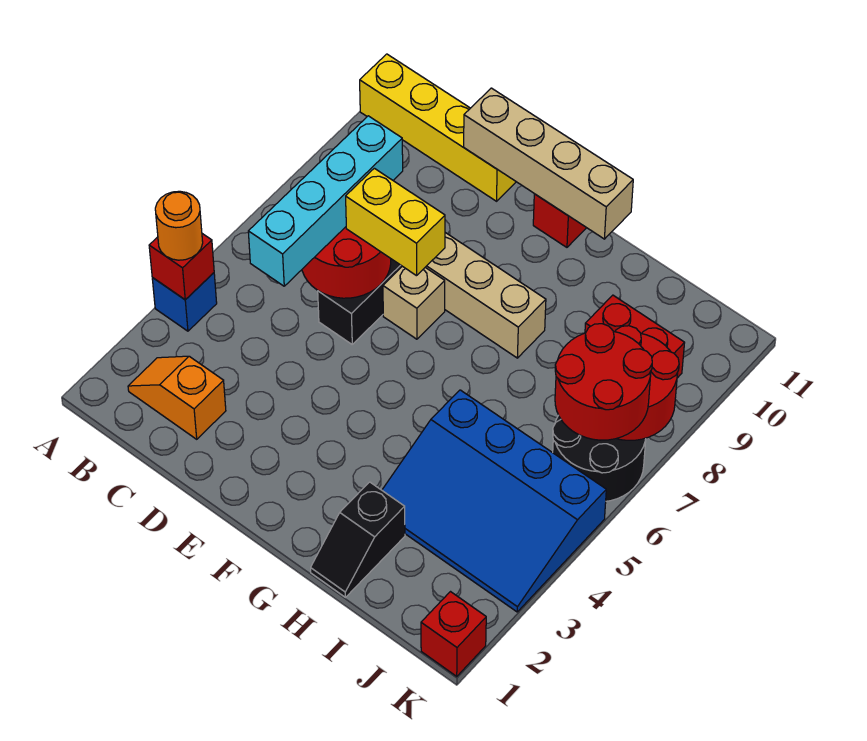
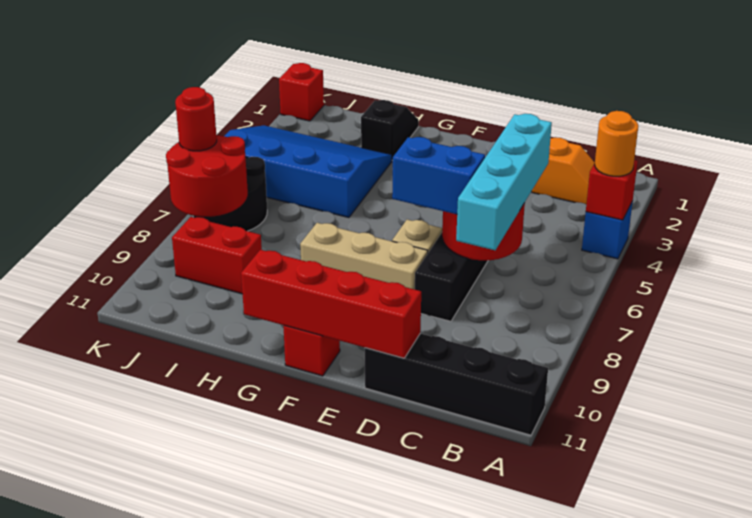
yellow brick A11:D11 level 1 -> black brick A11:D11 level 1
yellow brick D7:E7 level 3 -> blue brick D7:E7 level 3
tan brick D11:G11 level 2 -> red brick D11:G11 level 2
red round brick J6:K7 level 3 -> red round brick K7 level 3

